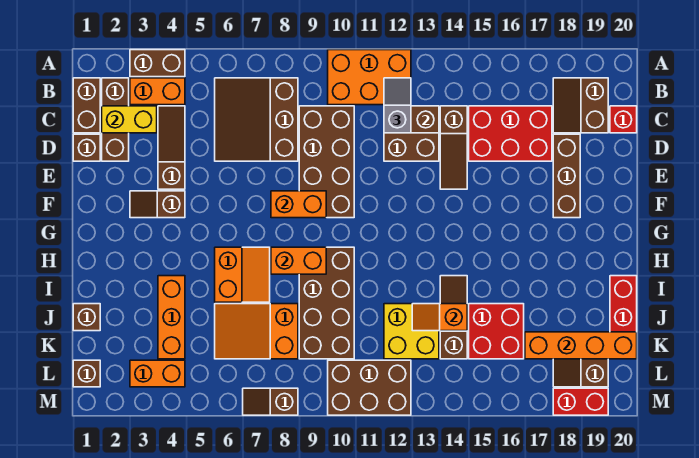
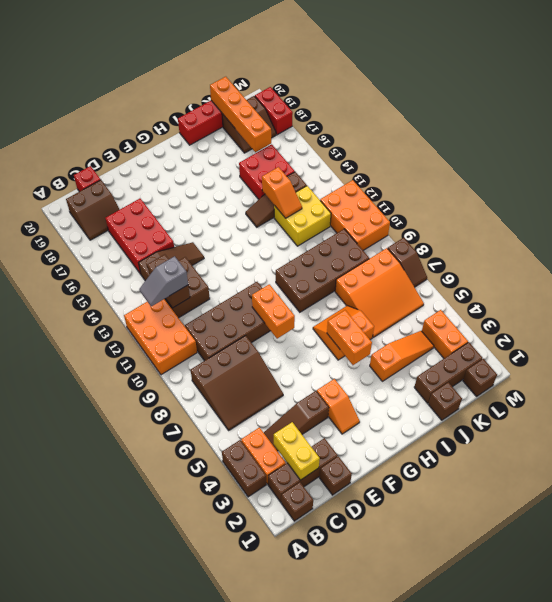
brown brick B1:C1 level 1 -> brown brick B1 level 1
brown brick D18:F18 level 1 -> brown brick J2:L2 level 1
brown slope F3:F4 level 1 top 4 -> orange slope F3:F4 level 1 top 4
orange brick H8:H9 level 2 -> orange brick H5:H6 level 2
orange brick I4:K4 level 1 -> orange slope I4:K4 level 1 top I
orange slope J6:K8 level 1 top 8 -> orange slope J6:L8 level 1 top 8
brown brick L10:M12 level 1 -> orange brick L10:M12 level 1

